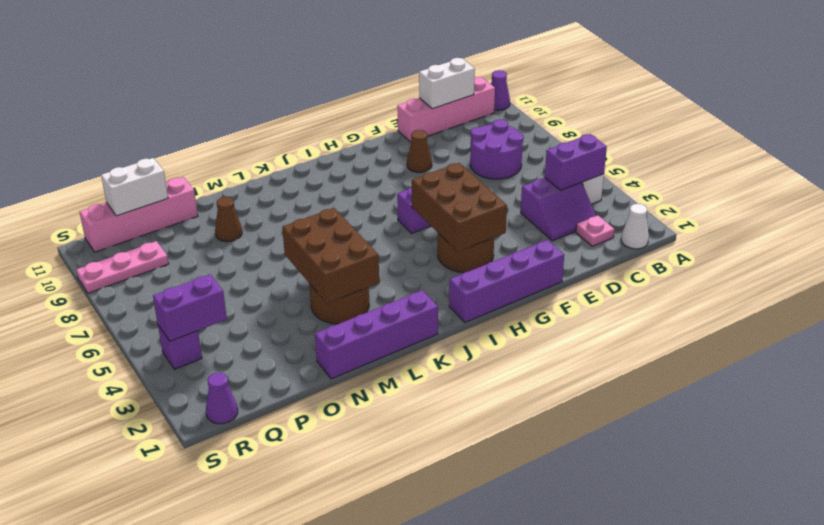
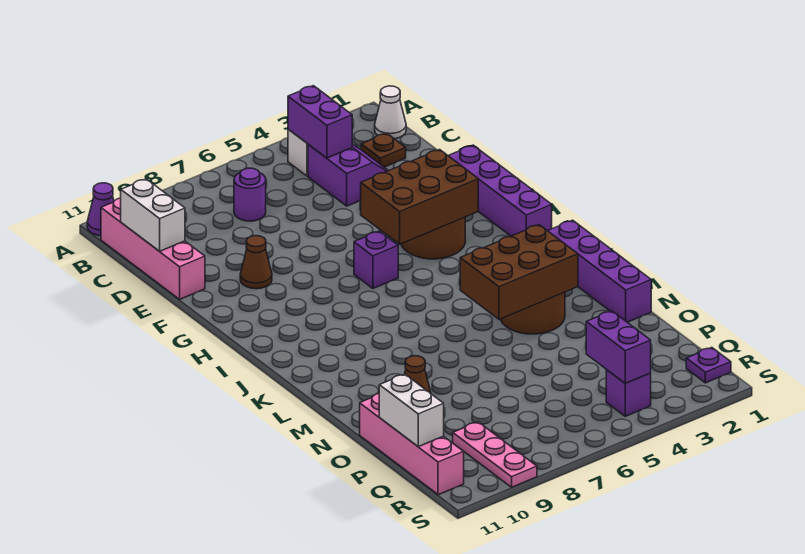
pink plate C2 level 1 -> brown plate C2 level 1
purple round brick C7:D8 level 1 -> purple round brick C7 level 1
purple cone R1 level 1 -> purple plate R1 level 1

